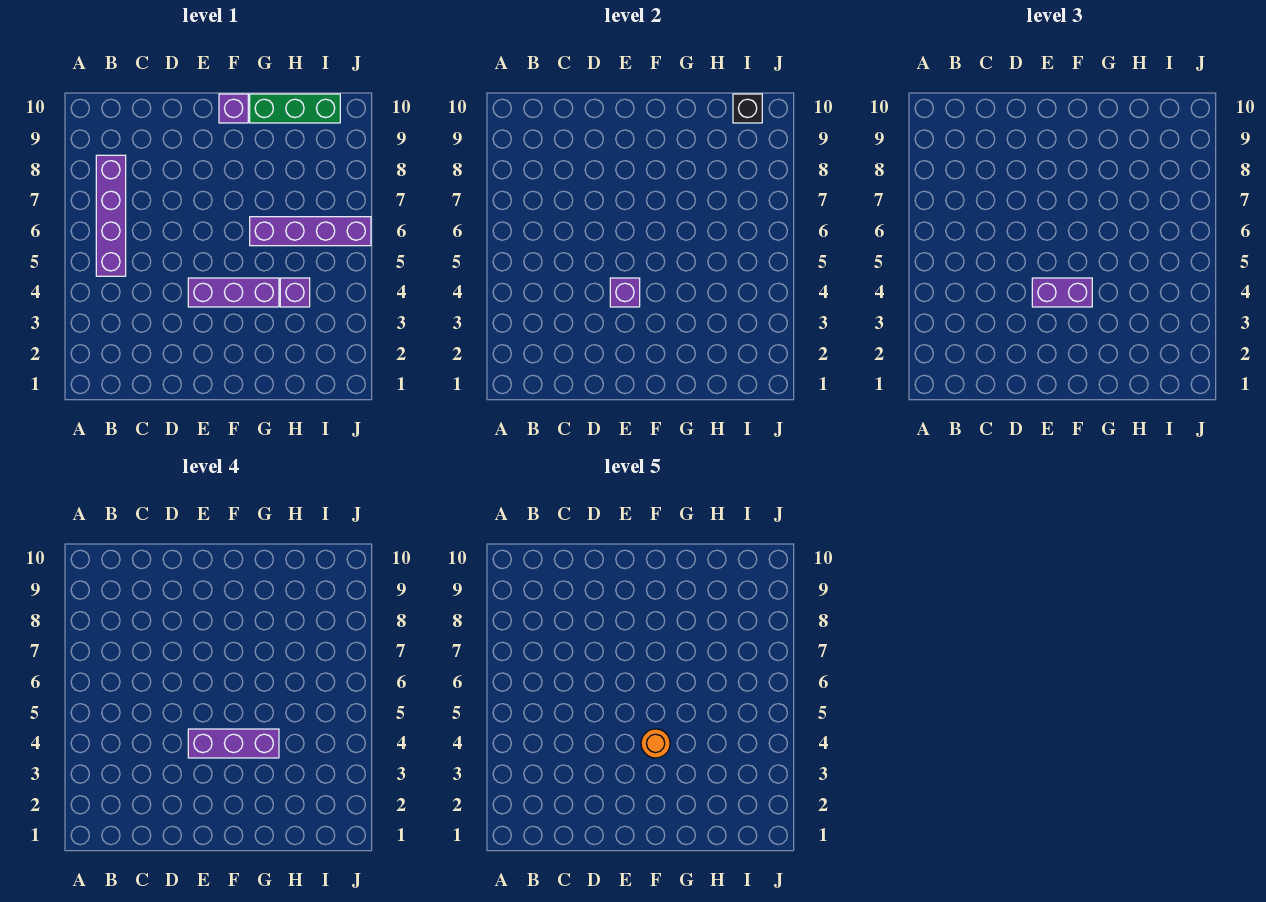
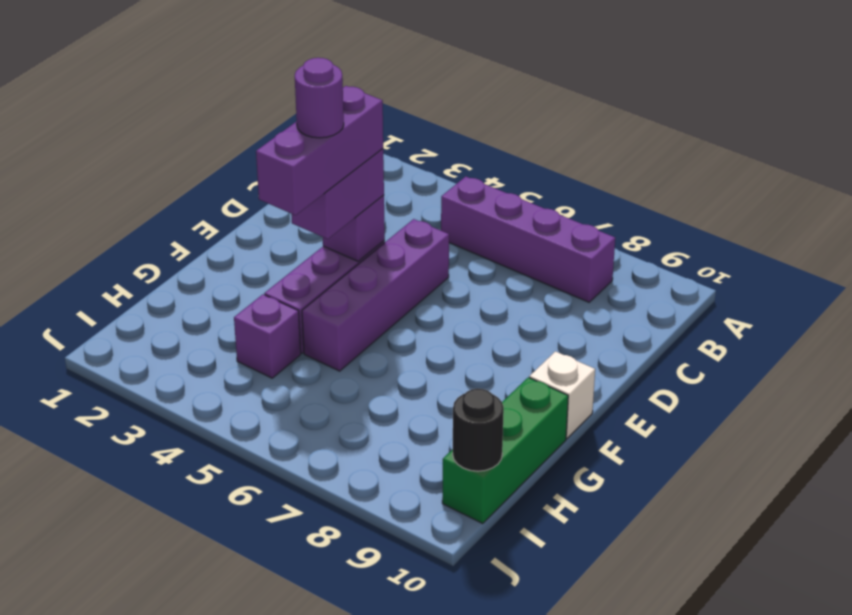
orange round brick F4 level 5 -> purple round brick F4 level 5
purple brick F10 level 1 -> white brick F10 level 1
purple brick G6:J6 level 1 -> purple brick D5:G5 level 1
black brick I10 level 2 -> black round brick I10 level 2

